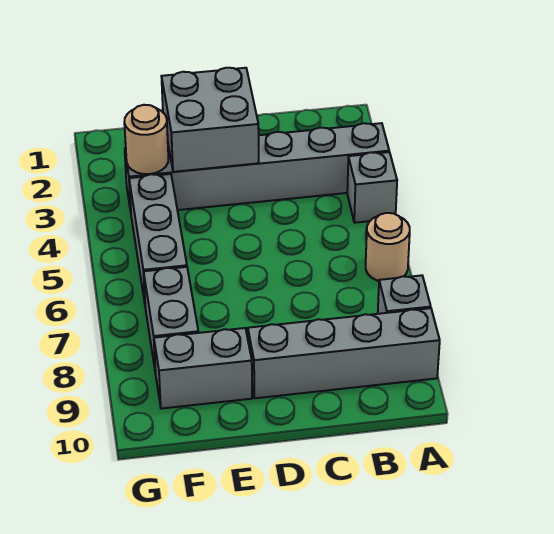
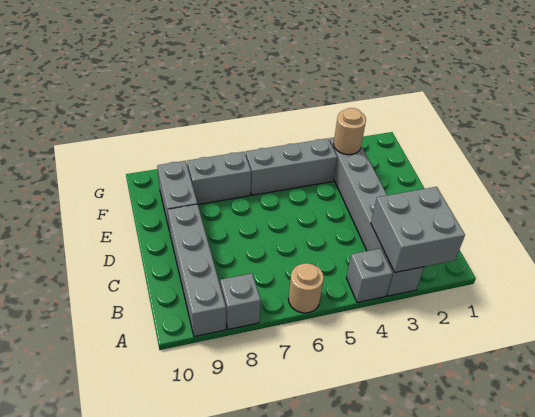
grey brick D2:E3 level 2 -> grey brick A2:B3 level 2

